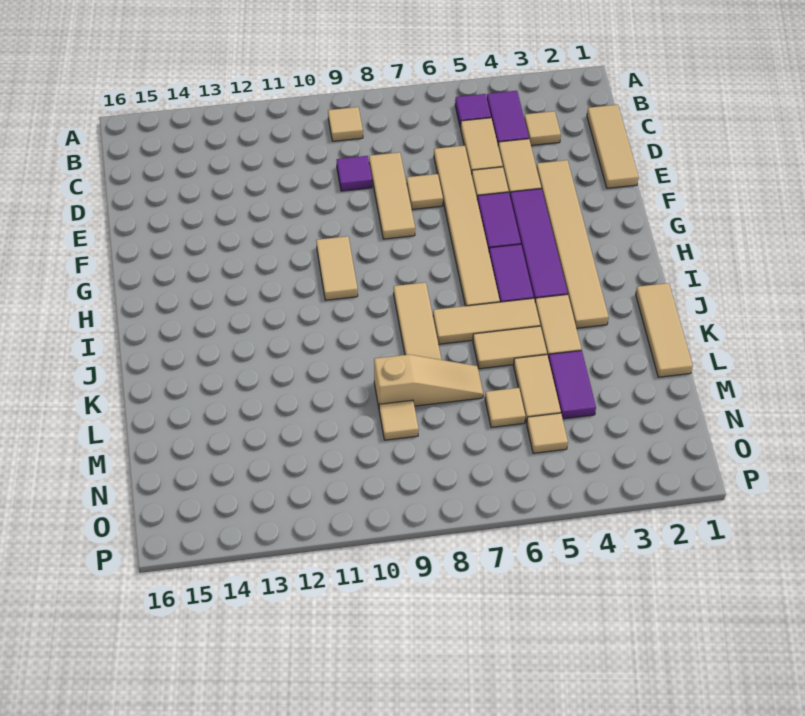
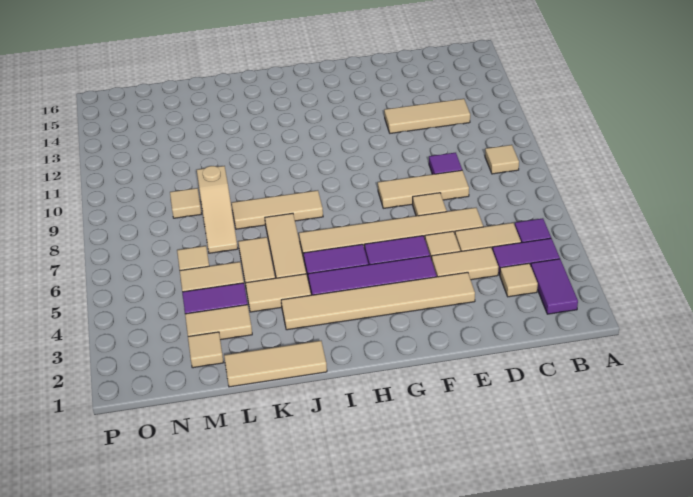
none -> purple tile B2:B3 level 1
tan tile C1:E1 level 1 -> tan tile C12:E12 level 1
tan tile G10:H10 level 1 -> tan tile L3:M3 level 1
tan tile N5 level 1 -> tan tile M2 level 1

